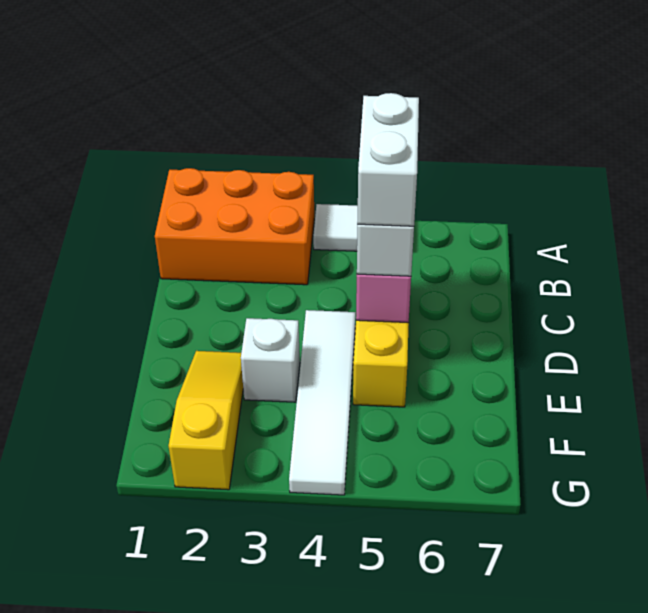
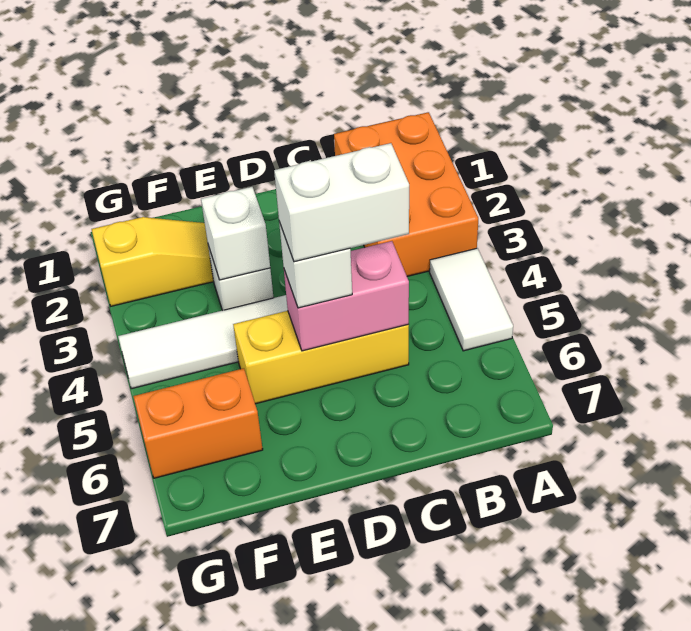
none -> white brick E3 level 2
none -> orange brick F6:G6 level 1

